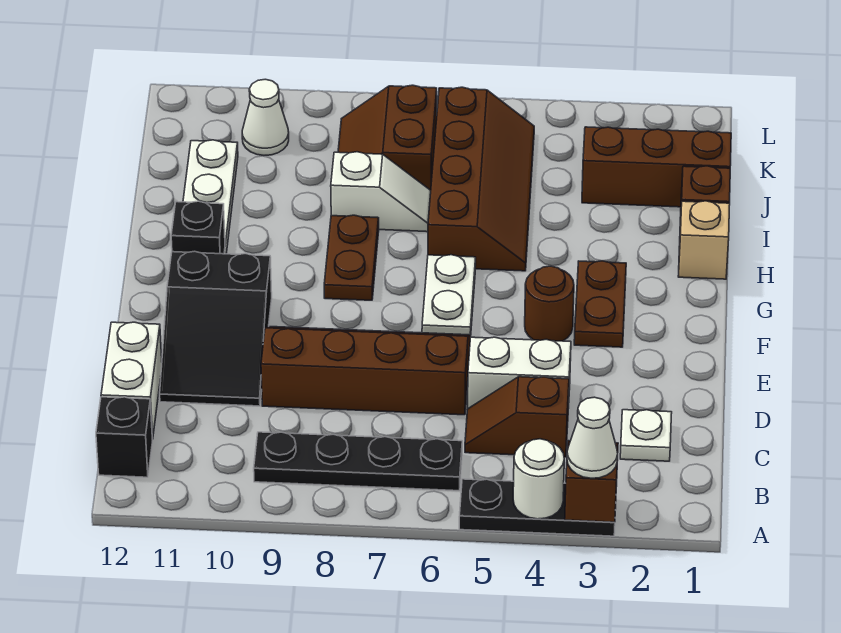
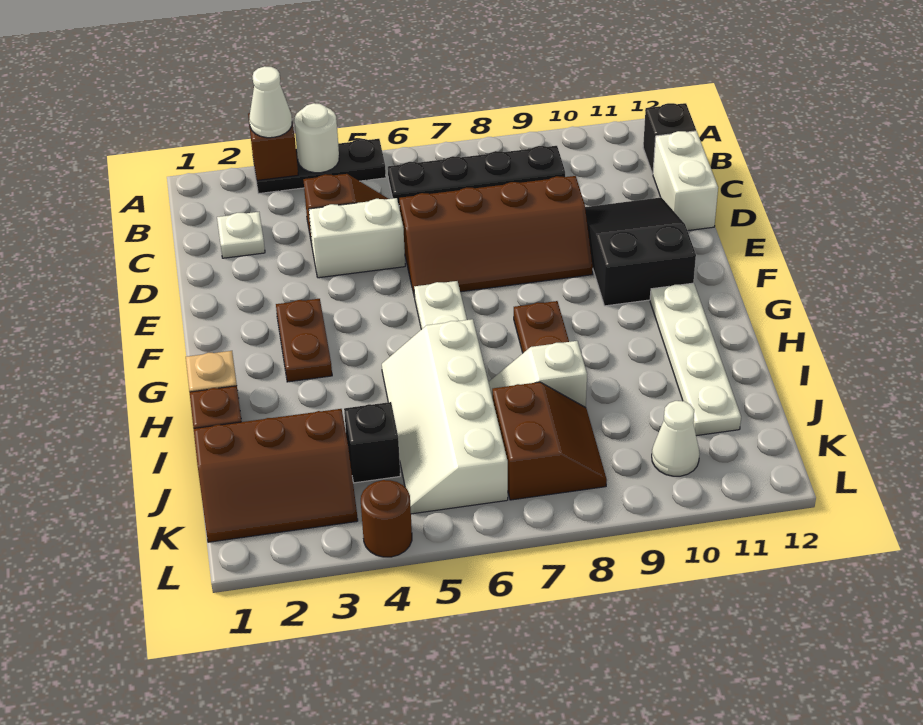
brown round brick F4 level 1 -> brown round brick L4 level 1
black brick G11 level 2 -> black brick J4 level 1
brown slope H5:K6 level 1 top 6 -> white slope H5:K6 level 1 top 6

